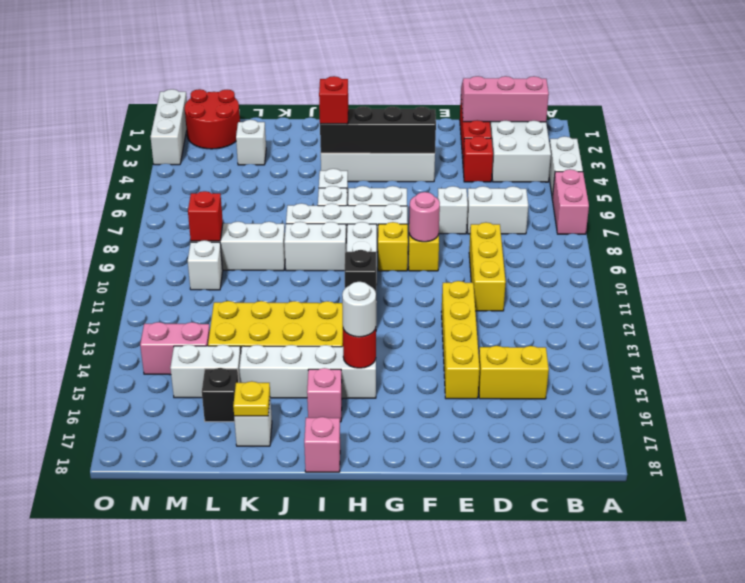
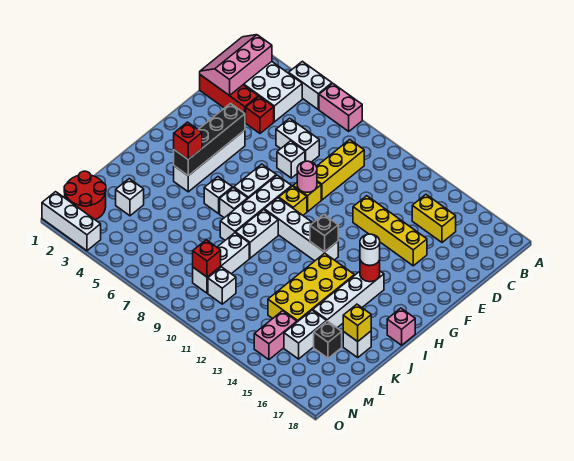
white brick C7:D7 level 1 -> white brick D6:D7 level 1
yellow brick C15:D15 level 1 -> yellow brick C14:C15 level 1
yellow brick D9:D11 level 1 -> yellow brick C9:E9 level 1
pink brick I16 level 1 -> none
yellow plate K17 level 2 -> yellow brick K17 level 2

